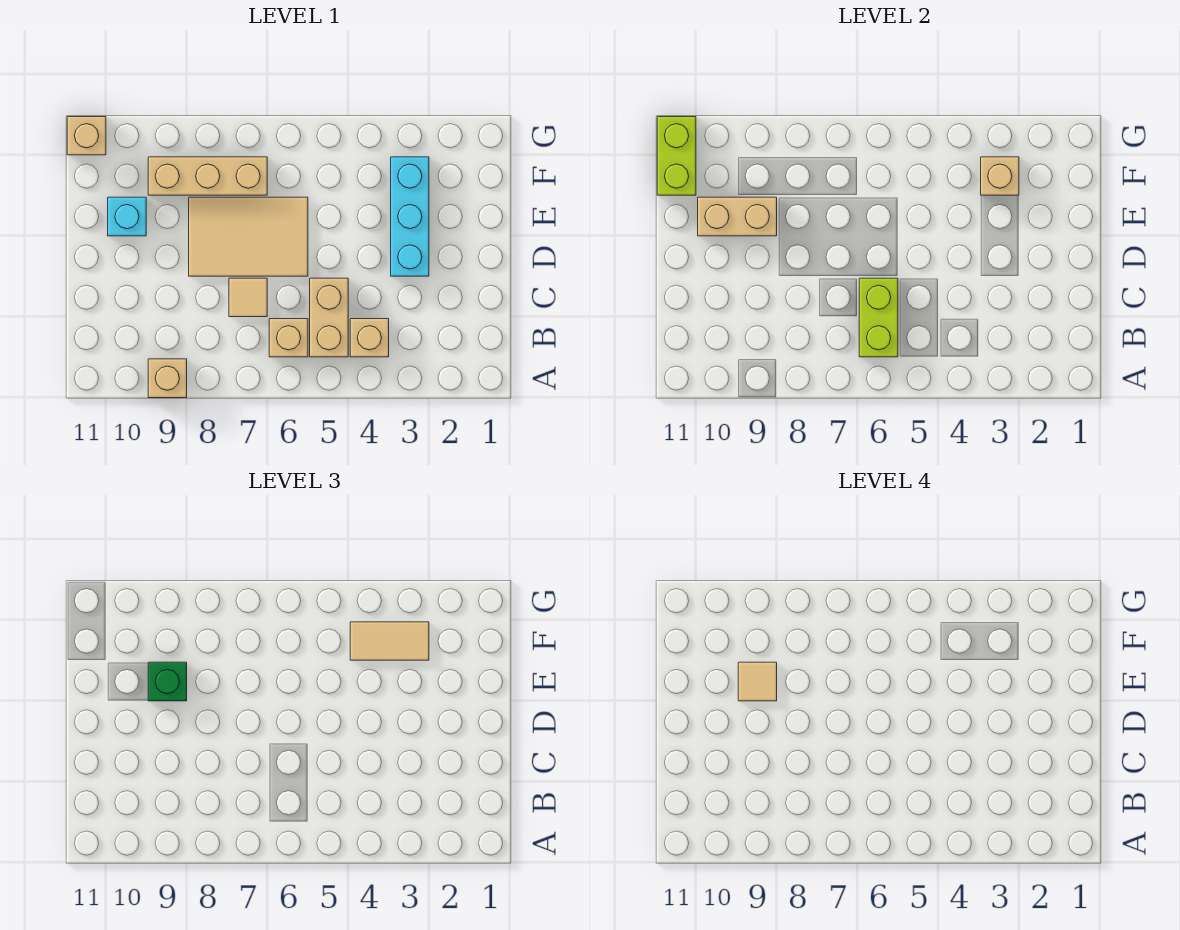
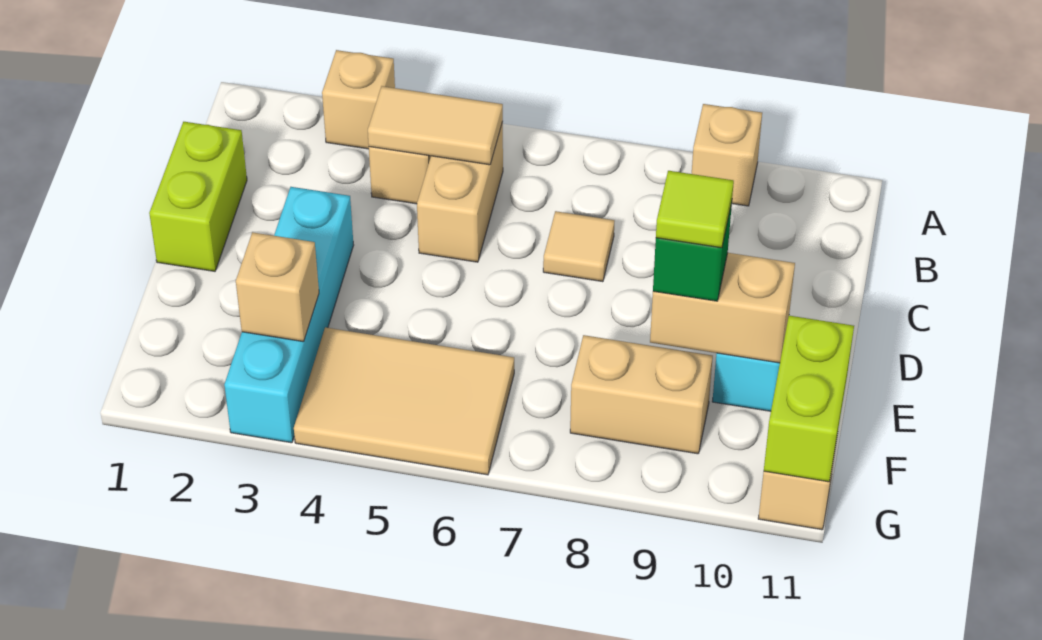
tan brick B6 level 1 -> tan brick A3 level 1
lime brick B6:C6 level 2 -> lime brick C1:D1 level 1
cyan brick D3:F3 level 1 -> cyan brick D3:G3 level 1
tan tile D6:E8 level 1 -> tan tile F4:G6 level 1
tan tile E9 level 4 -> lime tile E9 level 4
tan tile F3:F4 level 3 -> tan tile B4:B5 level 2
tan brick F7:F9 level 1 -> tan brick F8:F9 level 1

